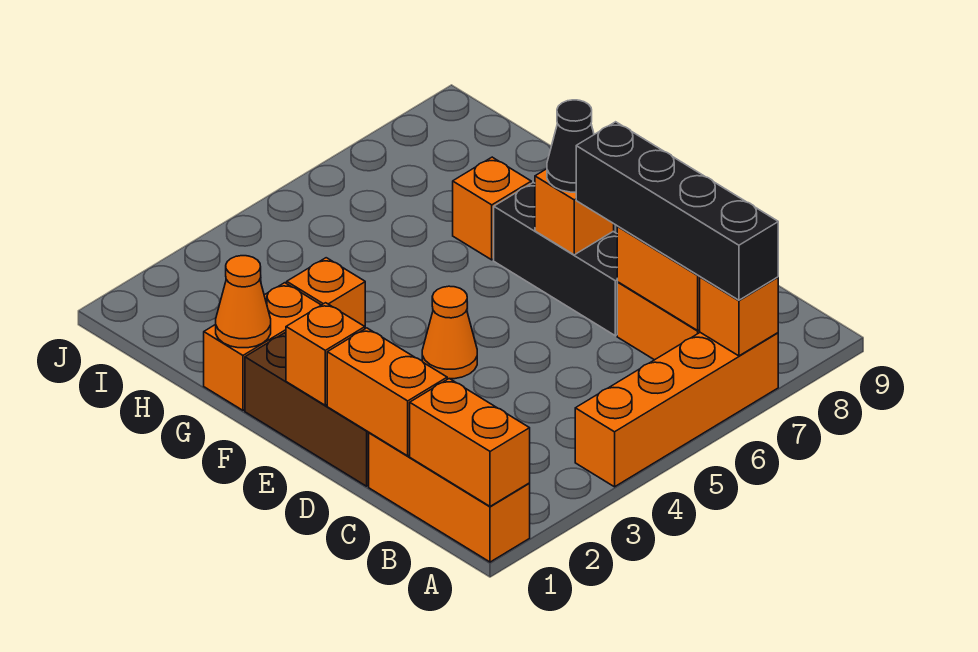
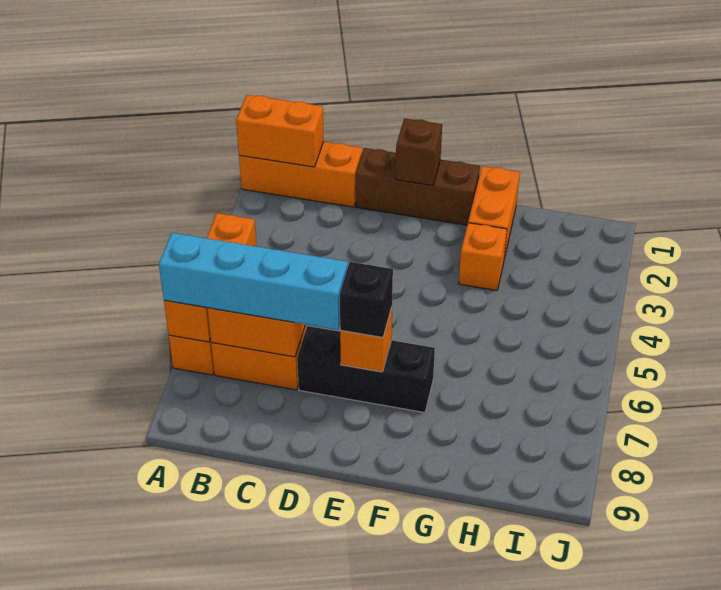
black brick A7:D7 level 3 -> cyan brick A7:D7 level 3
orange brick C1:D1 level 2 -> none
orange brick E1 level 2 -> brown brick E1 level 2
orange cone E4 level 1 -> none
black cone E7 level 3 -> black brick E7 level 3
orange cone G1 level 2 -> none
orange brick G7 level 1 -> none

